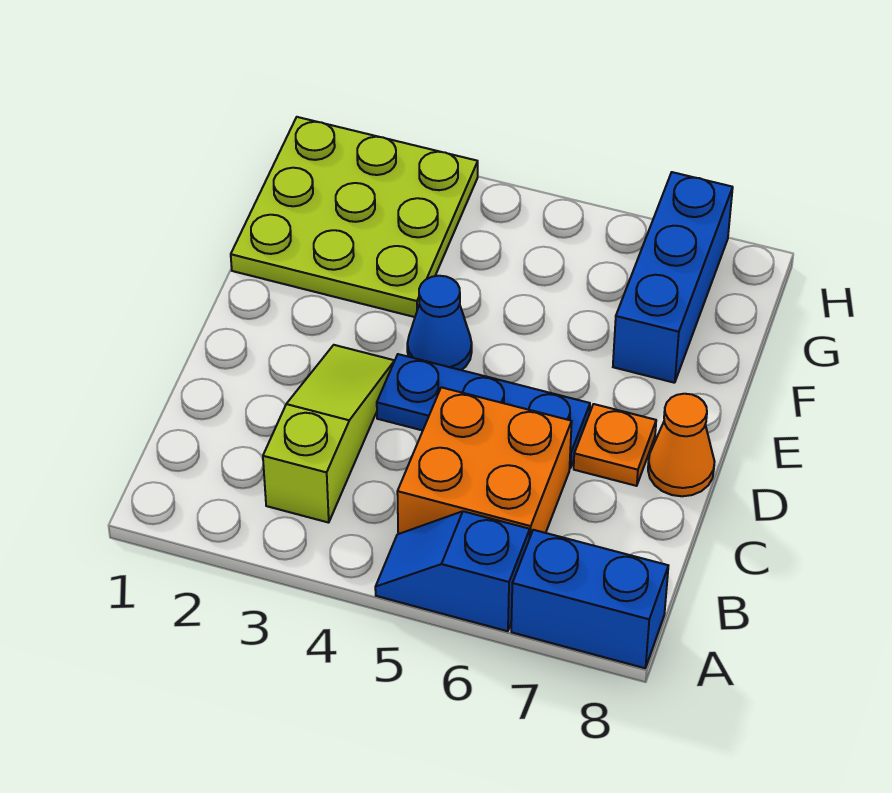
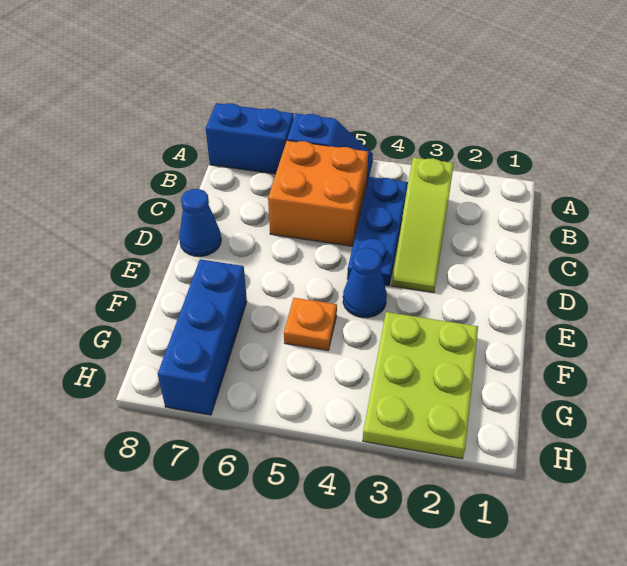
blue plate D4:D6 level 1 -> blue plate B4:D4 level 1
orange plate D7 level 1 -> orange plate F5 level 1
orange cone D8 level 1 -> blue cone D8 level 1
lime plate F1:H3 level 1 -> lime plate F2:H3 level 1

